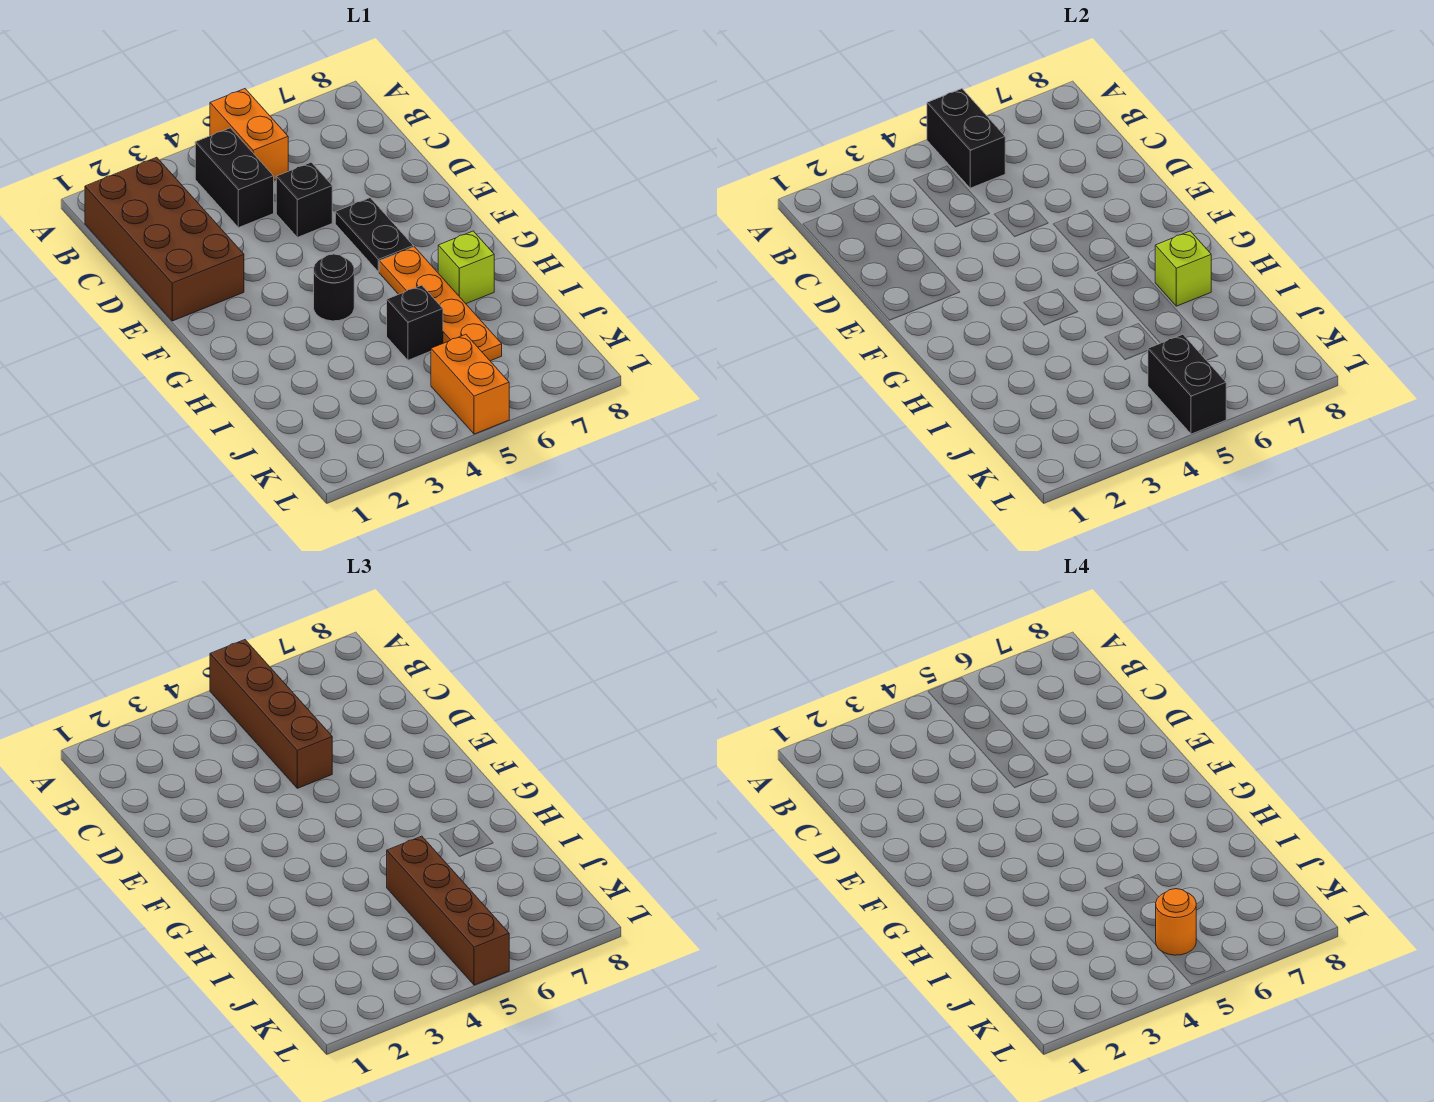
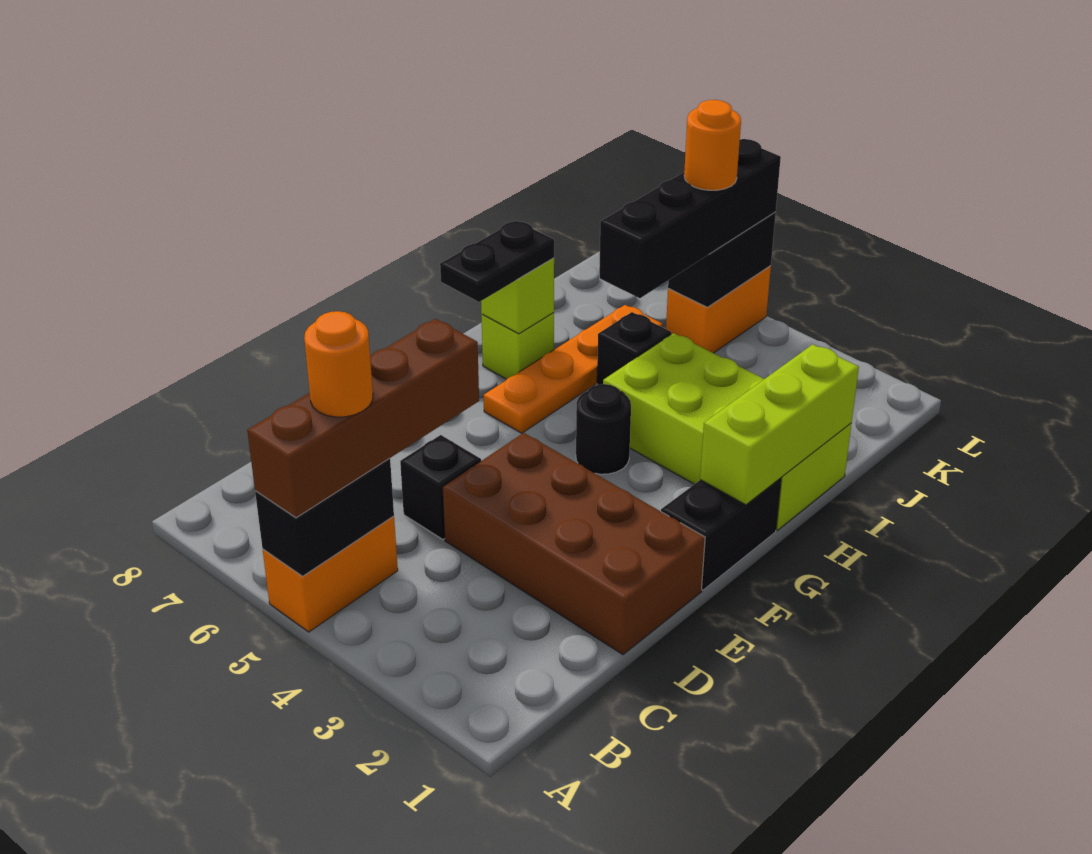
brown brick B1:E2 level 1 -> brown brick D1:E4 level 1
black brick B4:C4 level 1 -> black brick F1:G1 level 1
none -> orange round brick B5 level 4
black plate E6:F6 level 1 -> black plate G7:H7 level 3
none -> lime brick G1:I1 level 2
none -> lime brick H1:I4 level 1
brown brick I5:L5 level 3 -> black brick I5:L5 level 3

